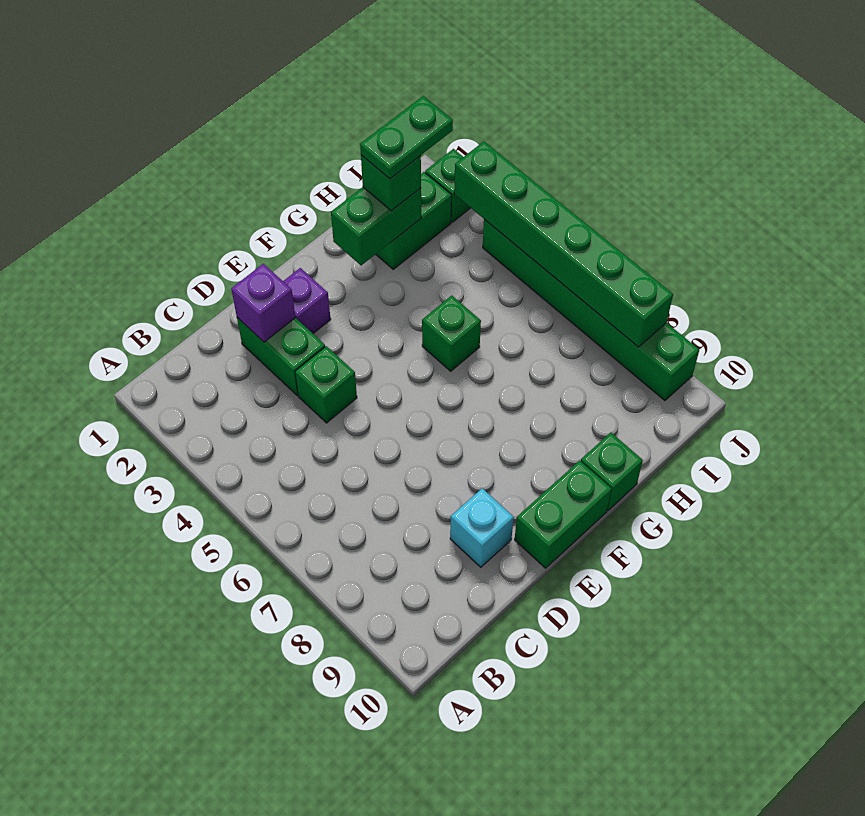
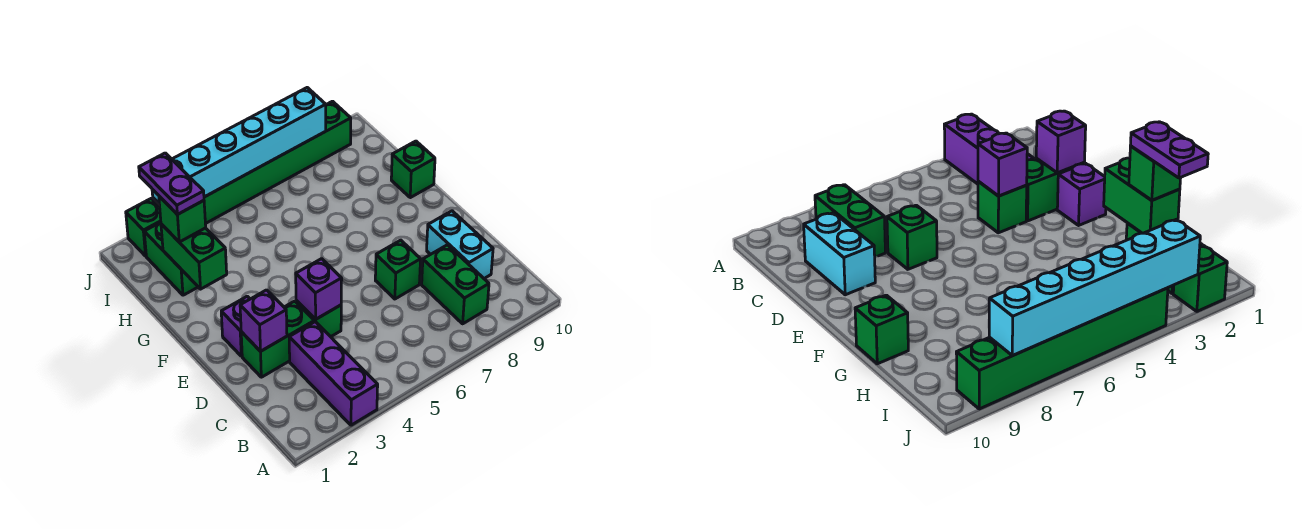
none -> purple brick A3:C3 level 1
none -> purple brick D4 level 2
cyan brick D9 level 1 -> cyan brick C9:D9 level 1
green brick E10:F10 level 1 -> green brick B8:C8 level 1
green brick G5 level 1 -> green brick D7 level 1
green plate H2:I2 level 4 -> purple plate H2:I2 level 4
green brick J3:J8 level 2 -> cyan brick J3:J8 level 2

